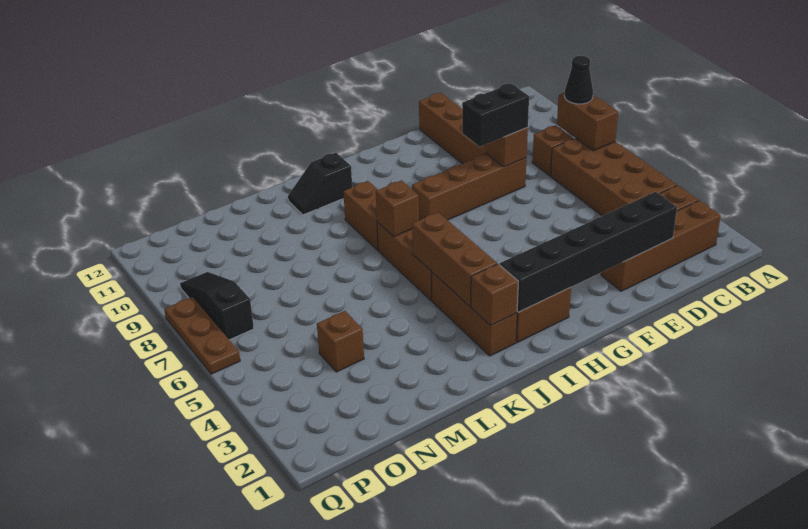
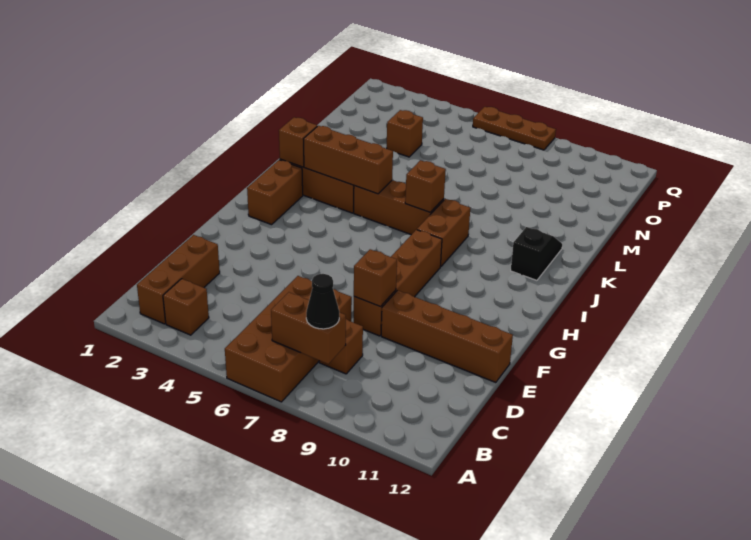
brown brick B2:E2 level 1 -> brown brick B2:D2 level 1
brown brick B4:C7 level 1 -> brown brick A6:D7 level 1
black brick D2:I2 level 2 -> none
black brick E8:F8 level 3 -> none
brown brick J8:J9 level 1 -> brown brick I8:J8 level 1
black slope P7:P9 level 1 top 7 -> none

